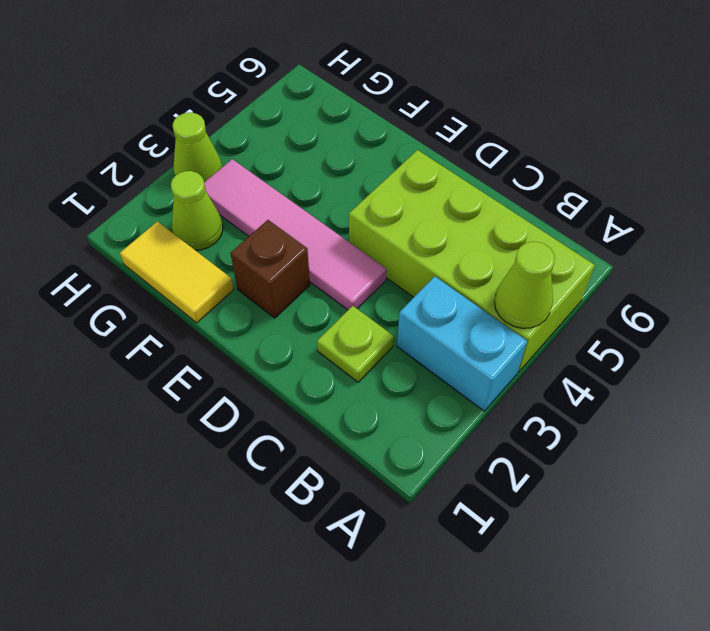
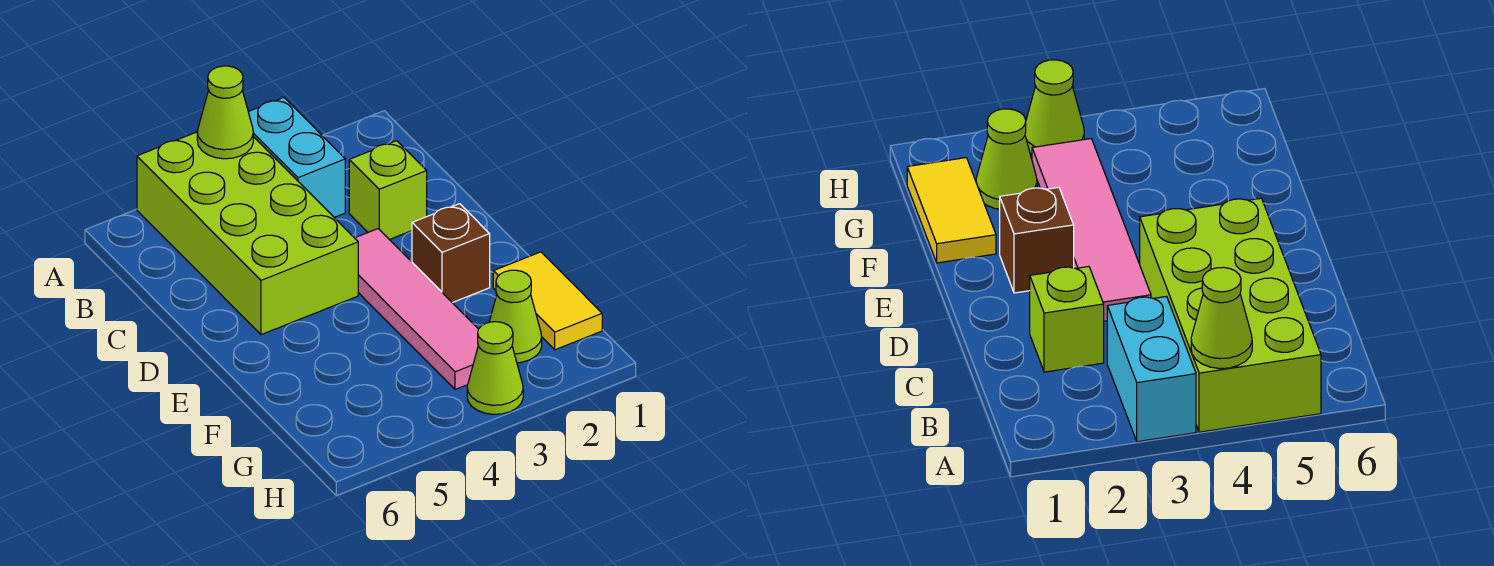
lime plate C2 level 1 -> lime brick C2 level 1

